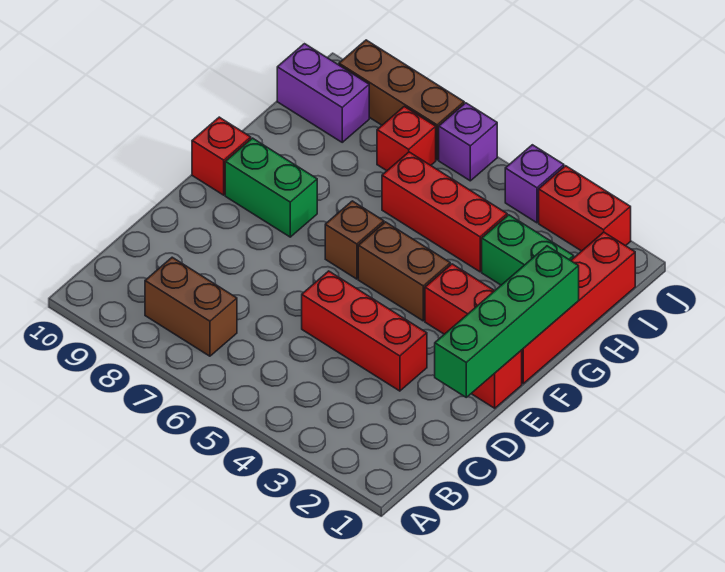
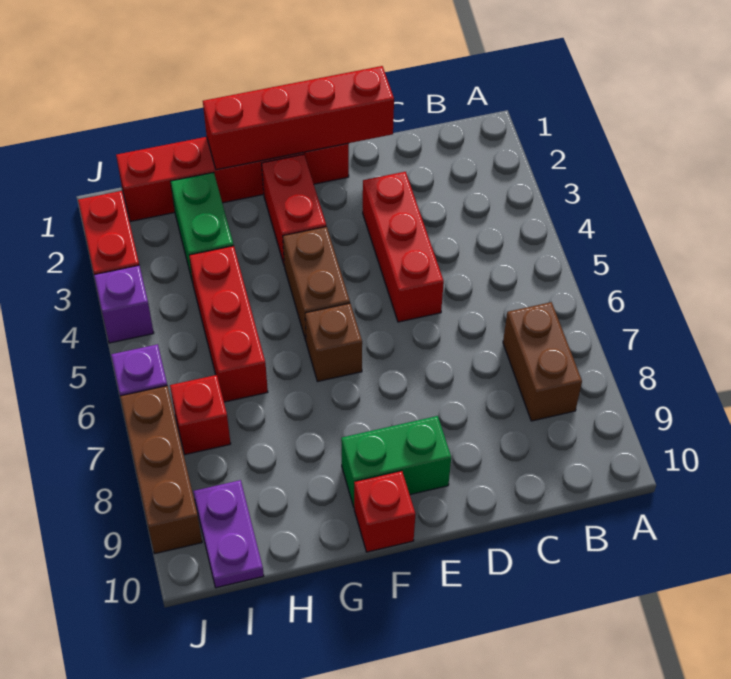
green brick D1:G1 level 2 -> red brick D1:G1 level 2
green brick F8:F9 level 1 -> green brick E9:F9 level 1
purple brick I9:I10 level 1 -> purple plate I9:I10 level 1

